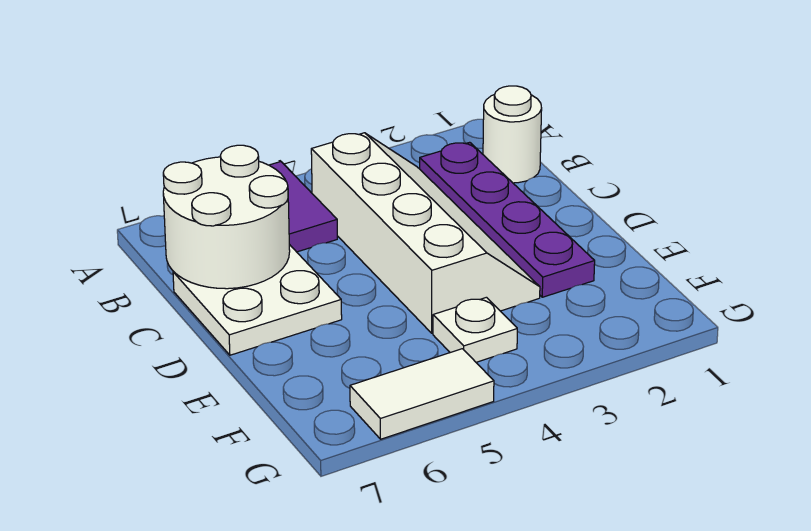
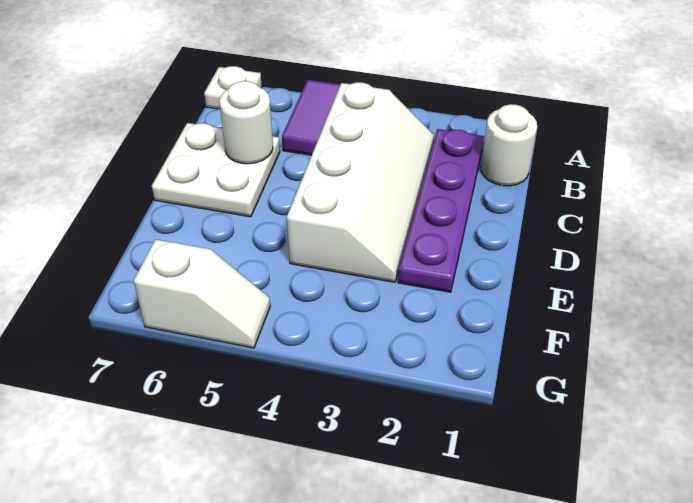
white round brick B6:C7 level 2 -> white round brick C6 level 2
white plate F4 level 1 -> white plate A7 level 1
white tile G5:G6 level 1 -> white slope G5:G6 level 1 top 6

